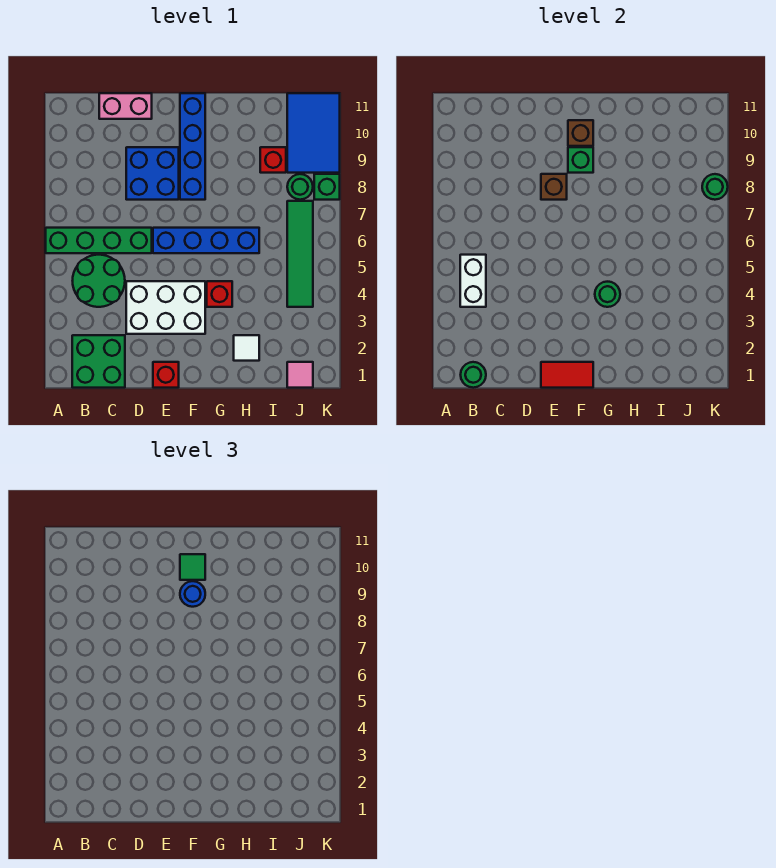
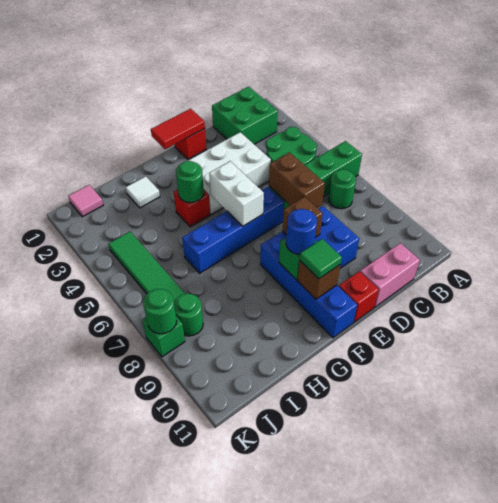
green round brick B1 level 2 -> green round brick B7 level 1
white brick B4:B5 level 2 -> white brick F5:F6 level 2
none -> brown brick D6:D7 level 2
red brick I9 level 1 -> red brick E11 level 1
blue tile J9:K11 level 1 -> none

